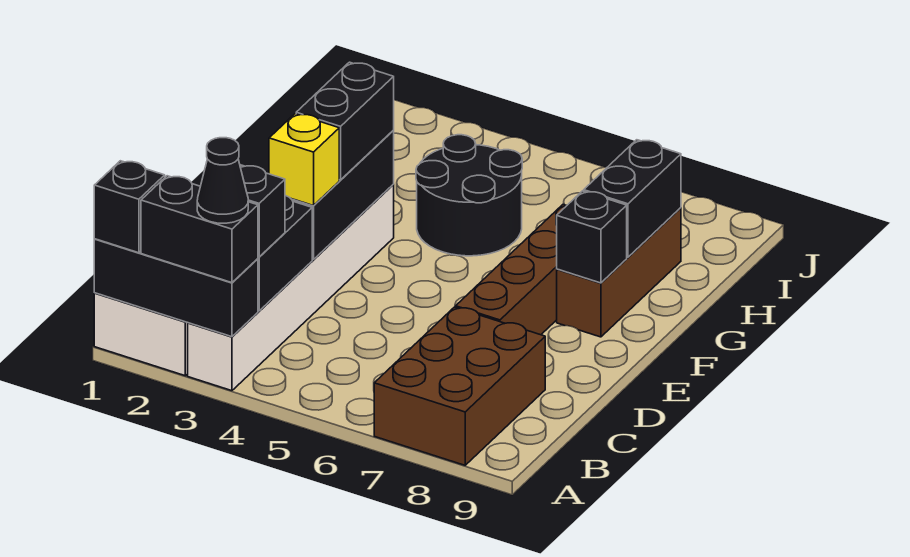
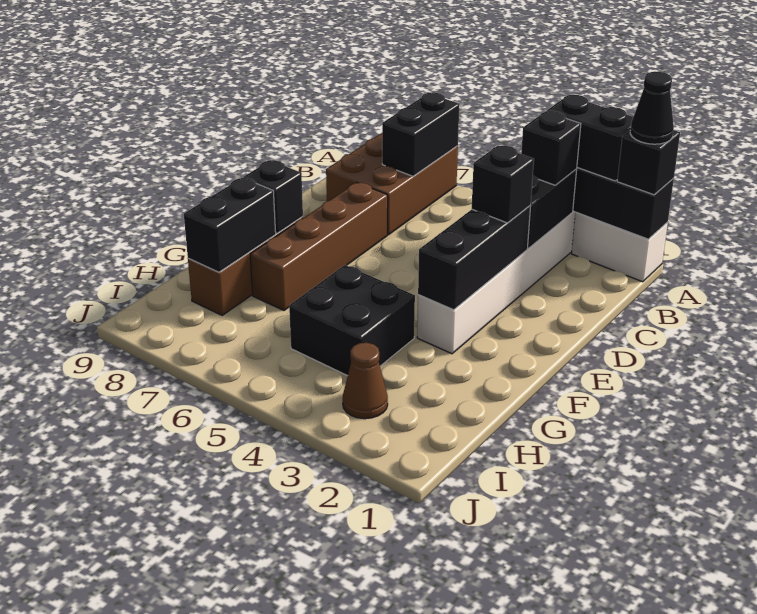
black cone A3 level 4 -> black cone A1 level 4
yellow brick D3 level 3 -> black brick D3 level 3
black brick E3:F3 level 3 -> black brick A7:B7 level 2
black round brick G4:H5 level 1 -> black brick G4:H5 level 1
none -> brown cone I3 level 1

